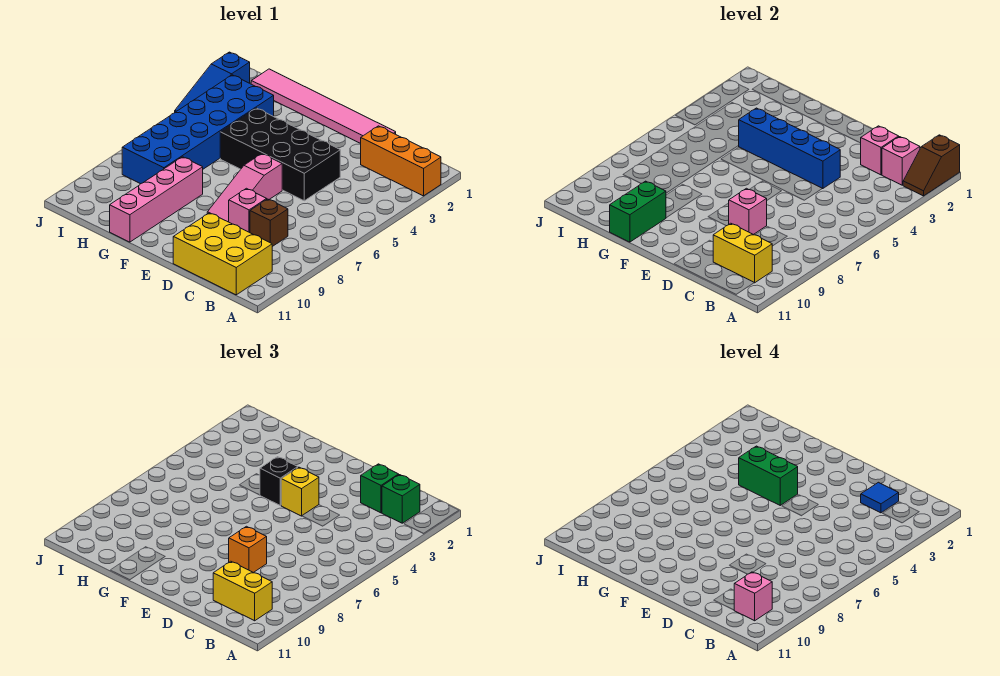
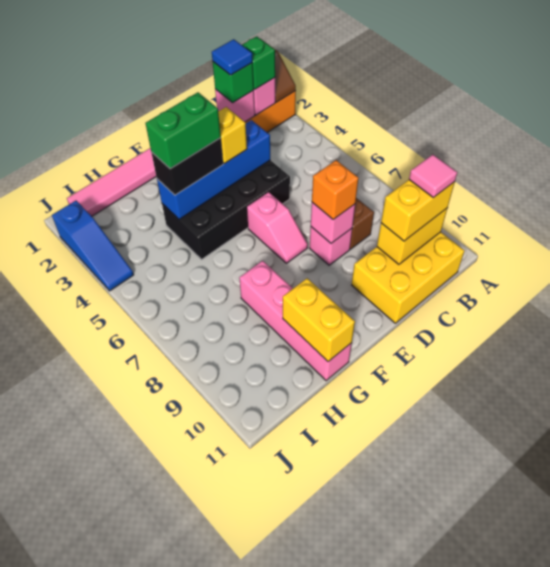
pink brick B10 level 4 -> pink tile B10 level 4
pink slope E6:E8 level 1 top 6 -> pink slope E6:E7 level 1 top 6
black brick F4 level 3 -> black brick F4:G4 level 3
green brick G10:G11 level 2 -> yellow brick G10:G11 level 2
blue brick H3:I8 level 1 -> none

